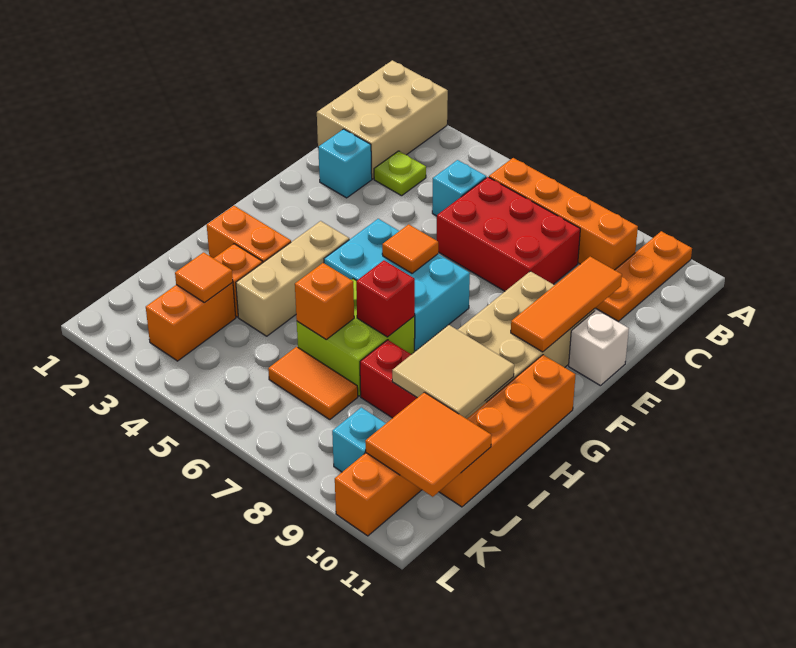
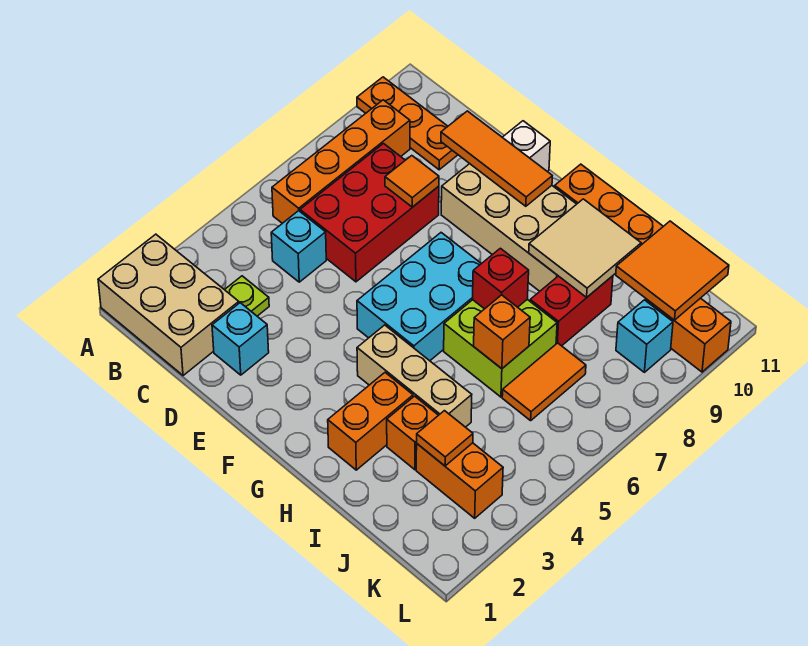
orange tile F6 level 2 -> orange tile D8 level 2

